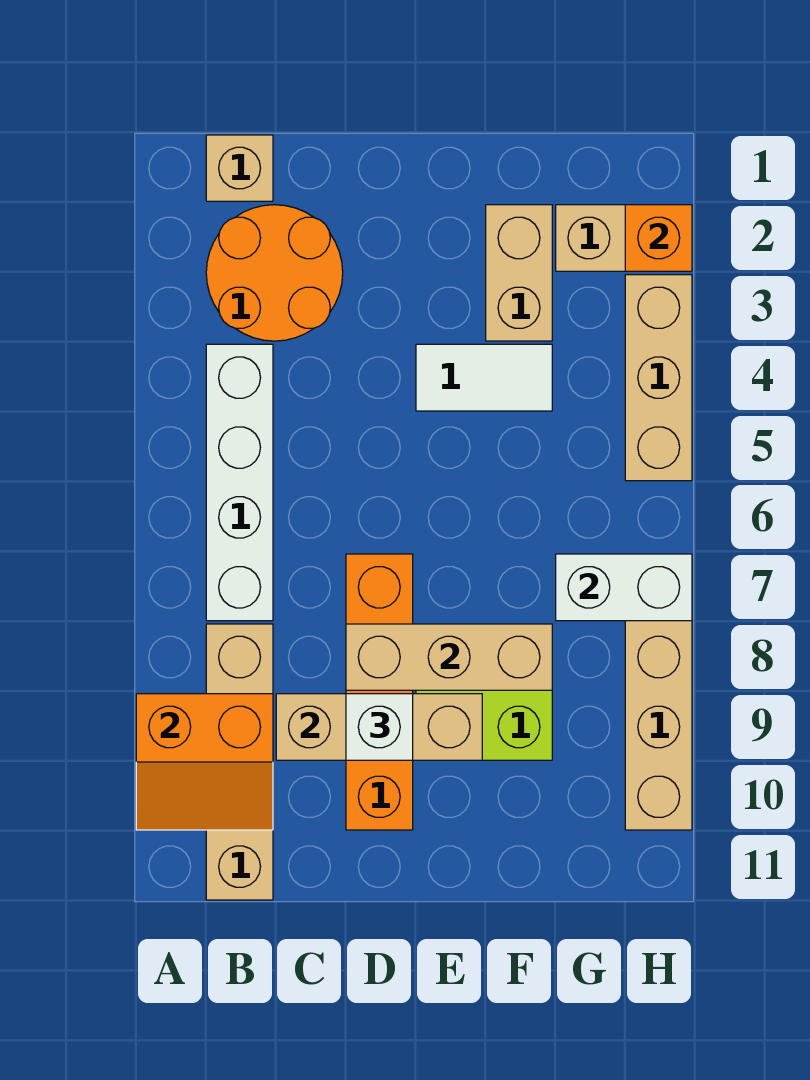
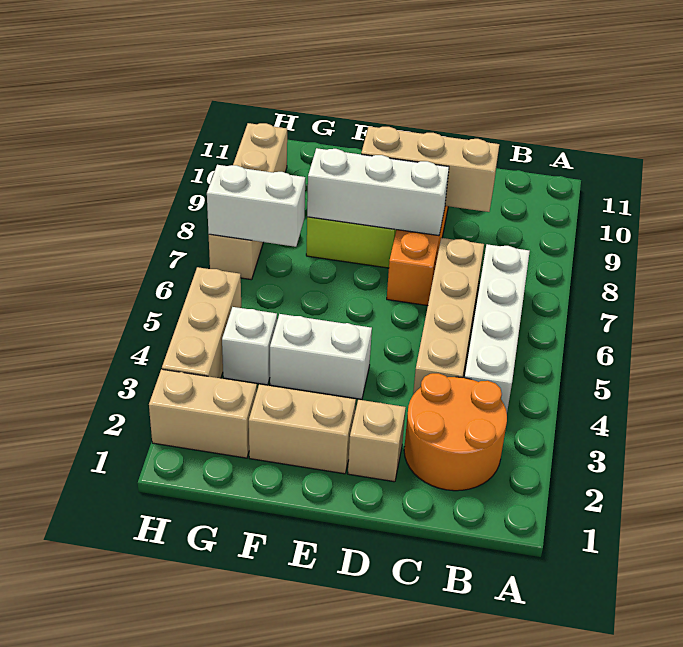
orange slope A9:B10 level 2 top 9 -> none
tan brick B1 level 1 -> tan brick D2 level 1
tan brick B8:B11 level 1 -> tan brick C4:C7 level 1
tan brick D8:F8 level 2 -> white brick D8:F8 level 2
white brick D9 level 3 -> white brick G4 level 1
white tile E4:F4 level 1 -> white brick E4:F4 level 1
tan brick F2:F3 level 1 -> tan brick E2:F2 level 1
orange brick H2 level 2 -> none

